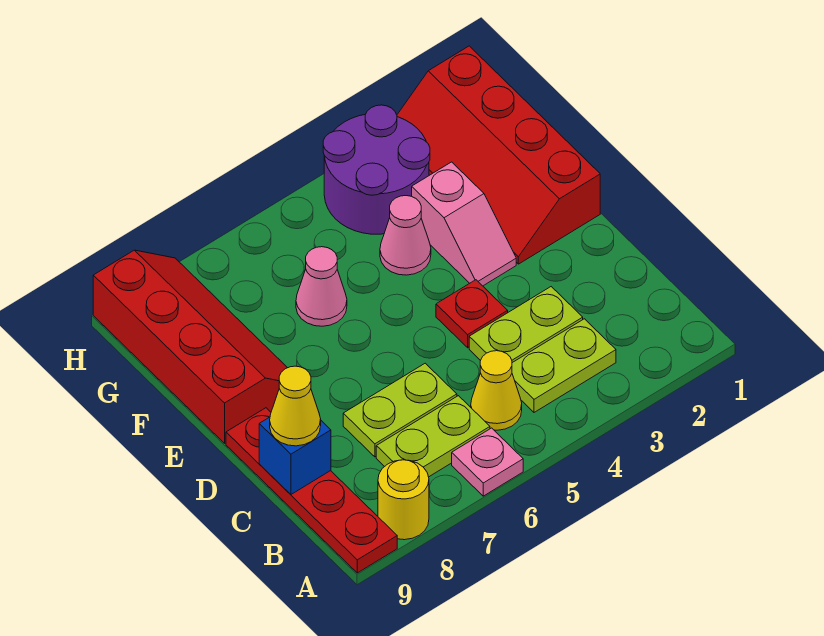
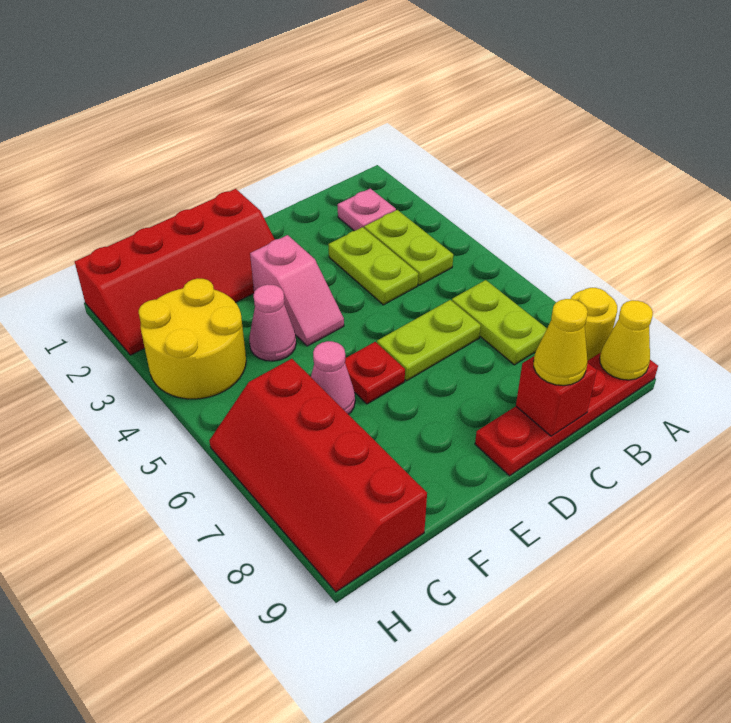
pink plate A6 level 1 -> pink plate B2 level 1
yellow cone B5 level 1 -> yellow cone A9 level 2
lime plate C6:C7 level 1 -> lime plate C6:D6 level 1
blue brick C9 level 2 -> red brick C9 level 2
red plate D4 level 1 -> red plate E6 level 1
pink slope E3:F3 level 1 top F -> pink slope E3:E4 level 1 top 3
red slope E8:H9 level 1 top 9 -> red slope G6:H9 level 1 top G
purple round brick G3:H4 level 1 -> yellow round brick G3:H4 level 1

